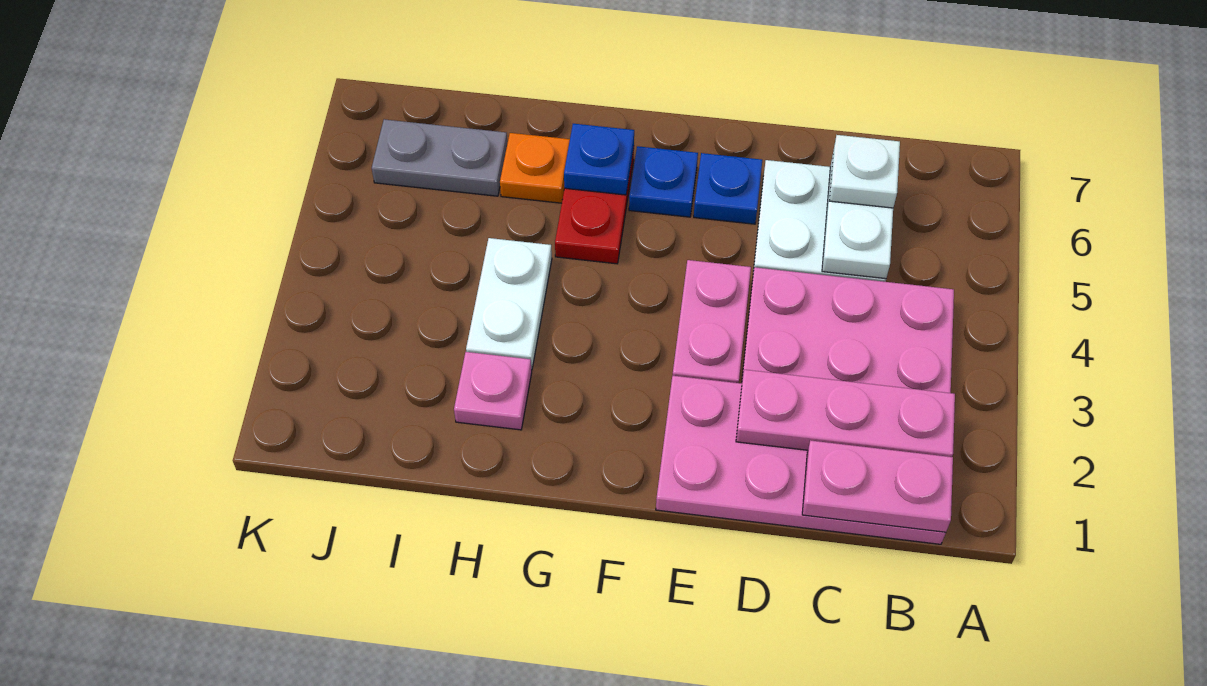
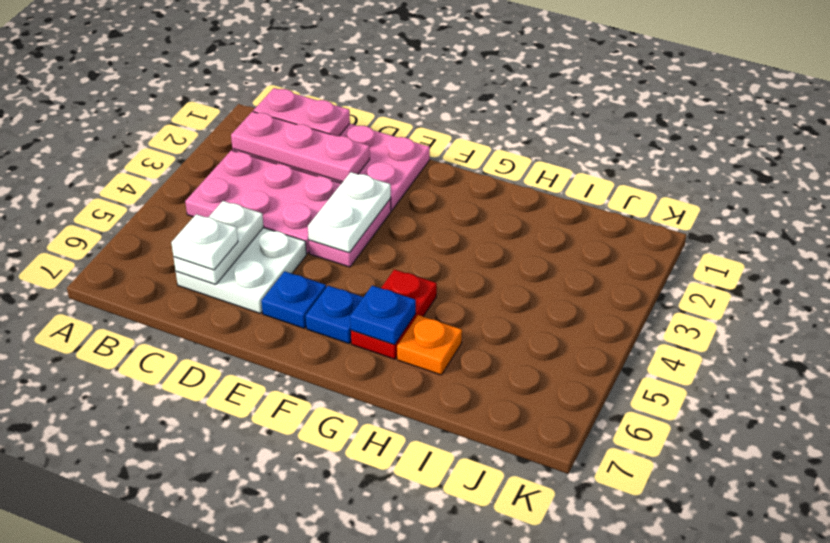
pink plate H2 level 1 -> none
white plate H3:H4 level 1 -> white plate E3:E4 level 2
grey plate I6:J6 level 1 -> none

